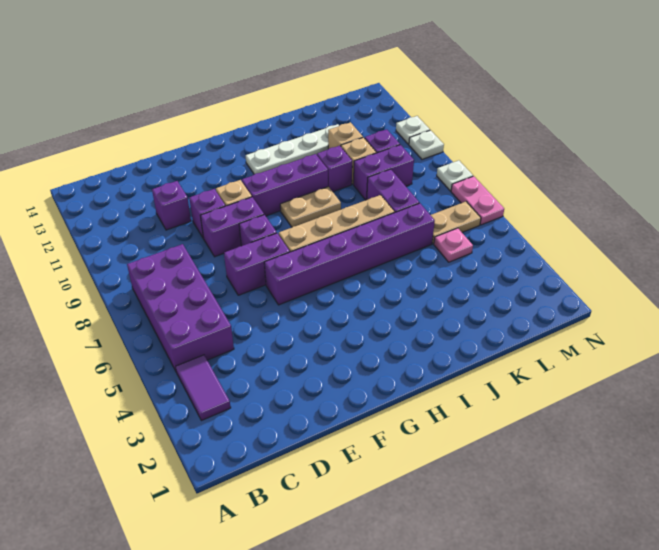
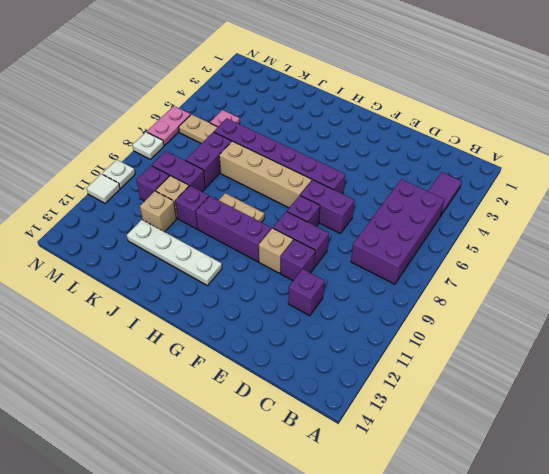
white plate N11 level 1 -> white tile N11 level 1

